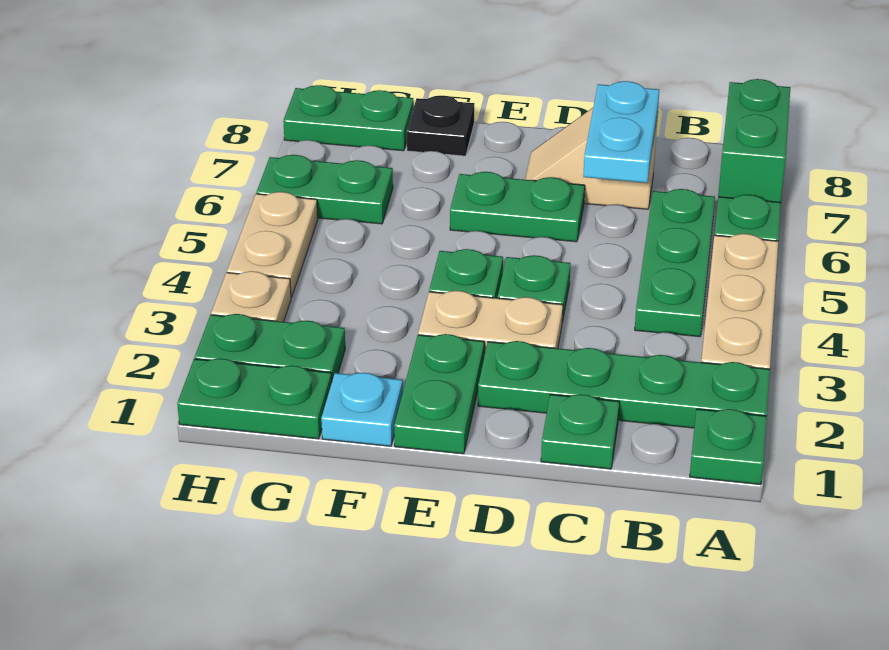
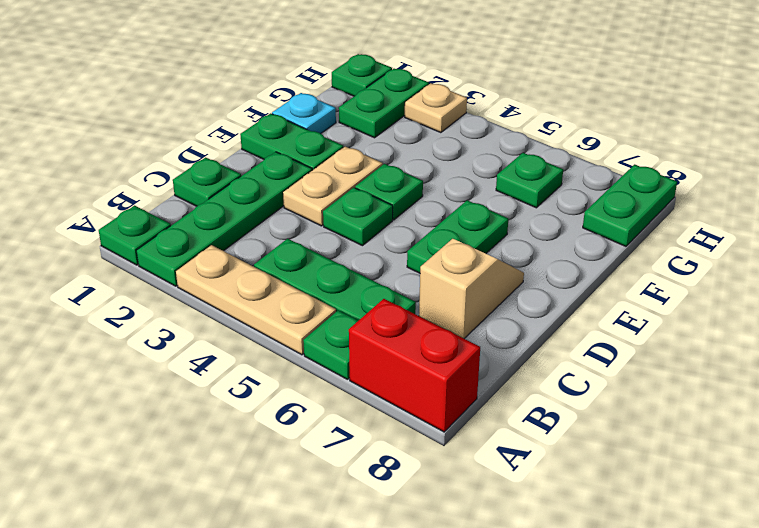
green brick A7:A8 level 1 -> red brick A7:A8 level 1
cyan plate C6:C7 level 2 -> none
black plate F8 level 1 -> none
green plate G1:H1 level 1 -> green plate H1 level 1
green plate G6:H6 level 1 -> green plate G6 level 1
tan plate H4:H5 level 1 -> none

